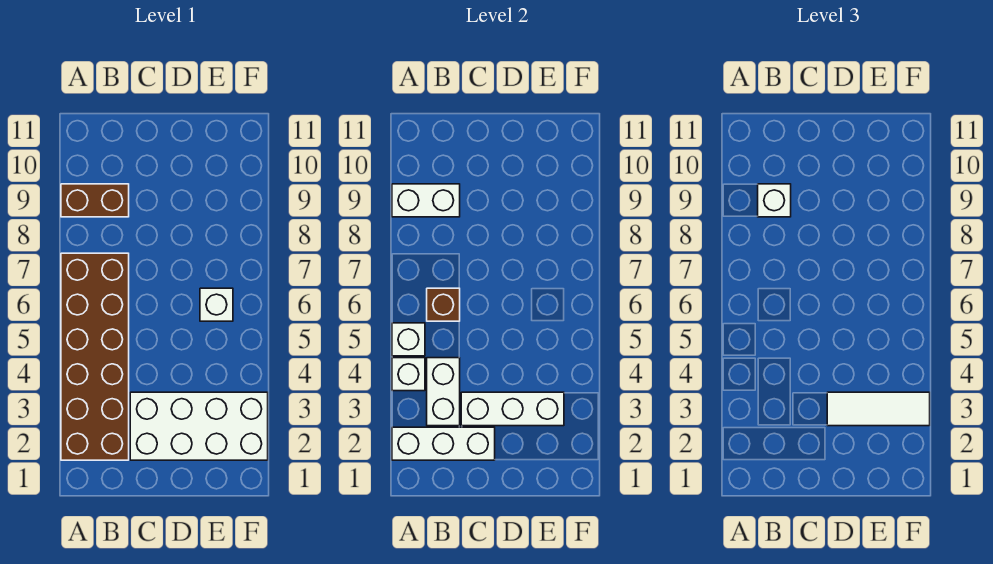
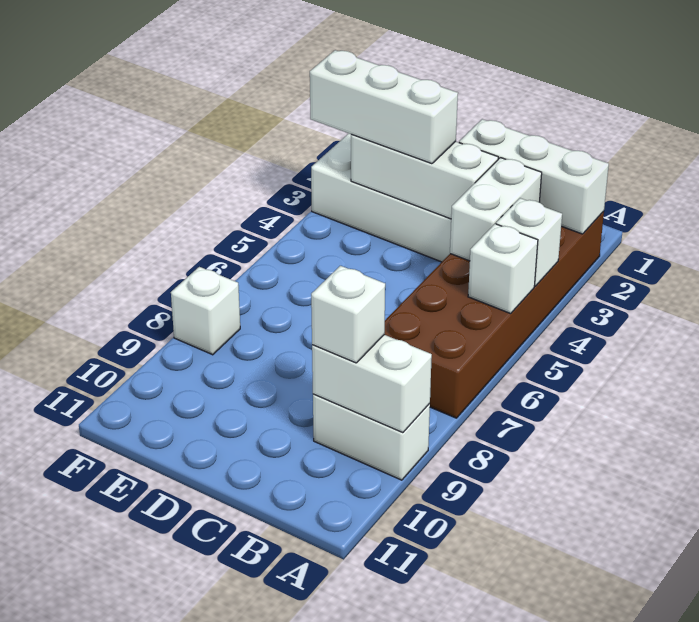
brown brick A9:B9 level 1 -> white brick A9:B9 level 1
brown brick B6 level 2 -> none
white tile D3:F3 level 3 -> white brick D3:F3 level 3
white brick E6 level 1 -> white brick F8 level 1

